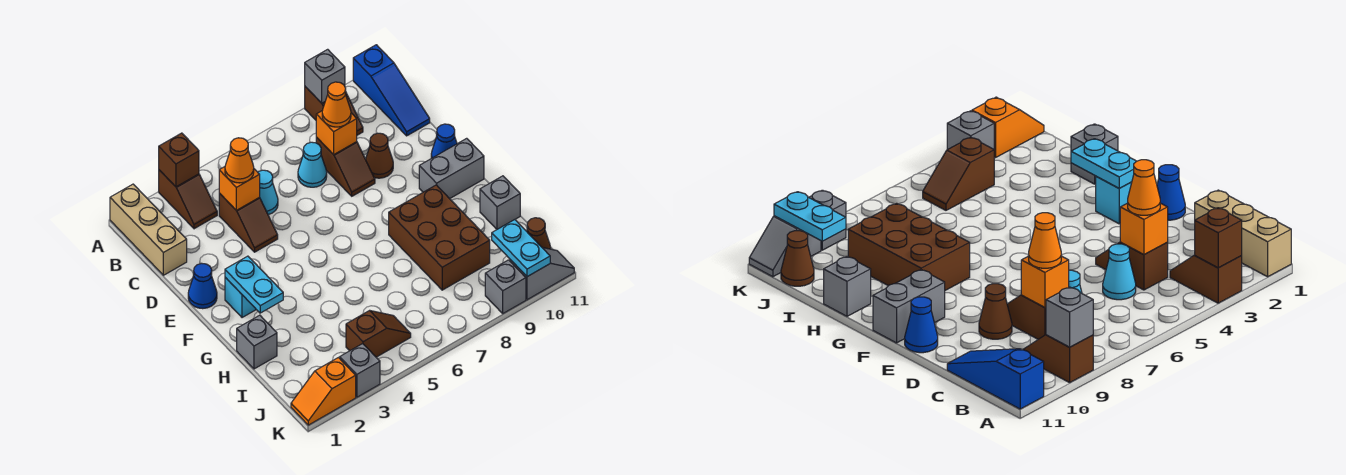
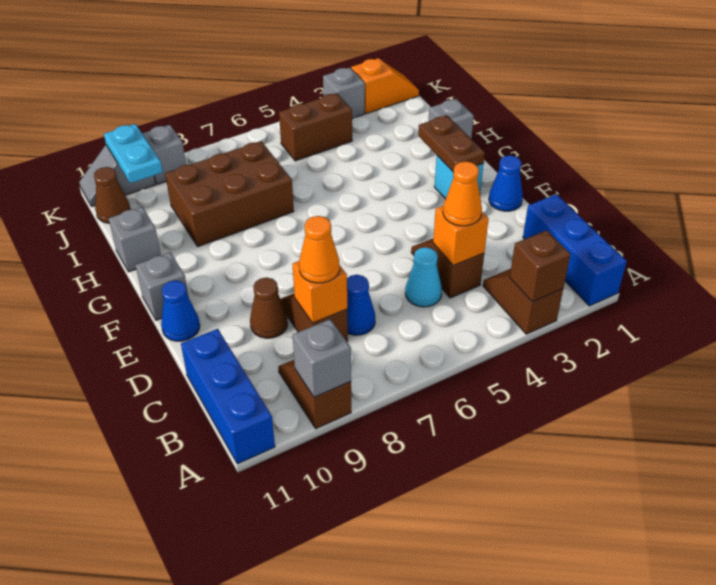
tan brick A1:C1 level 1 -> blue brick A1:C1 level 1
blue slope A11:C11 level 1 top A -> blue brick A11:C11 level 1
cyan cone C7 level 1 -> blue cone C7 level 1
cyan plate F2:G2 level 2 -> brown plate F2:G2 level 2
grey brick F10:F11 level 1 -> grey brick F11 level 1
brown brick G8:I9 level 1 -> brown brick H7:I9 level 1
brown slope J4:J5 level 1 top 4 -> brown brick J4:J5 level 1

